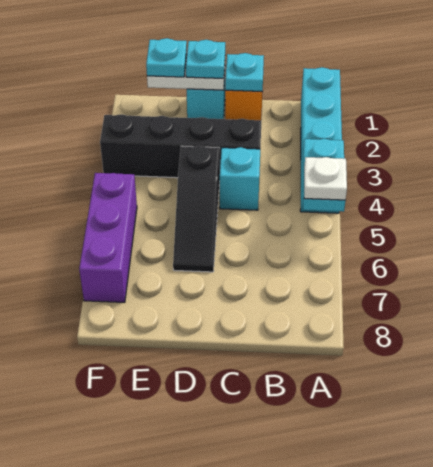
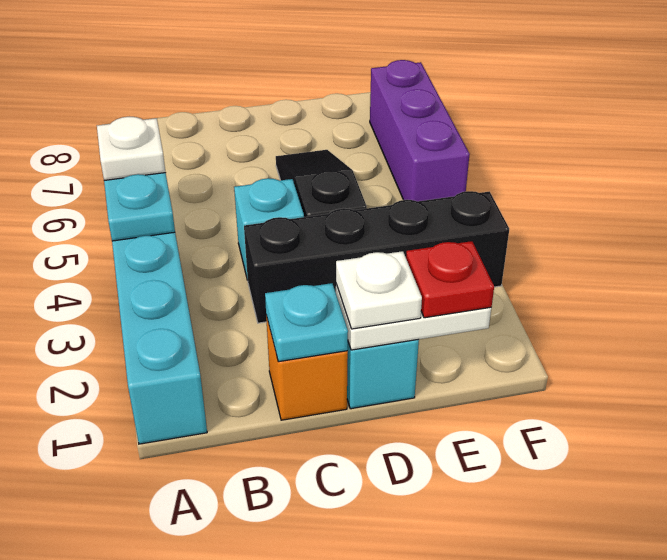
cyan plate D1 level 3 -> white plate D1 level 3
cyan plate E1 level 3 -> red plate E1 level 3

